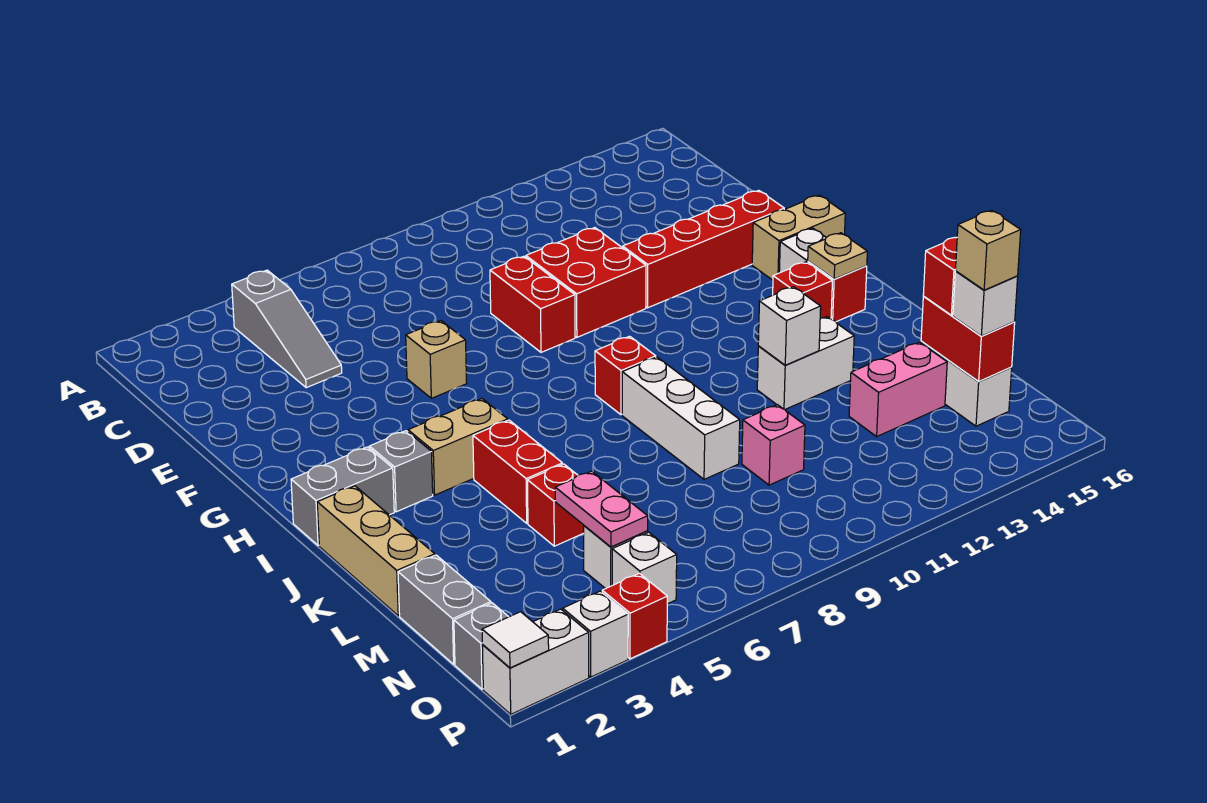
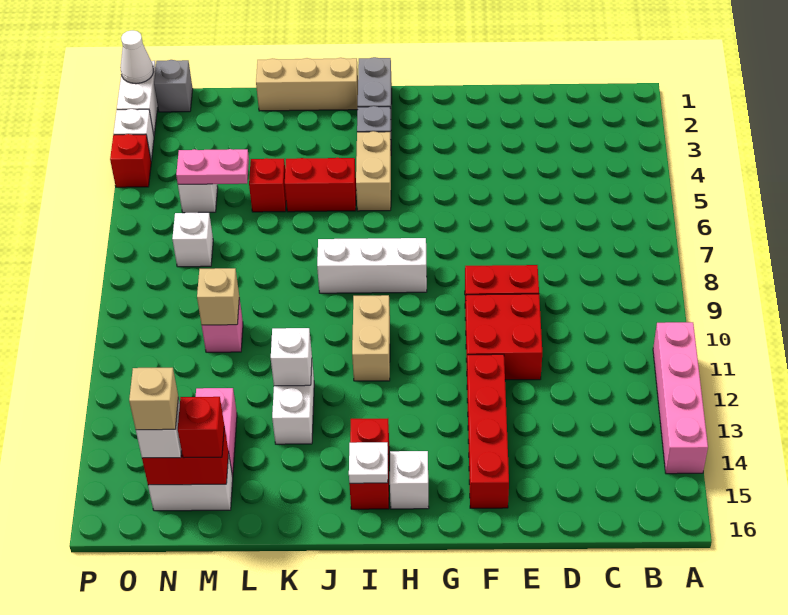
none -> pink brick A11:A14 level 1
grey slope B4:D4 level 1 top B -> none
tan brick F6 level 1 -> tan brick M10 level 2
tan brick G15:G16 level 1 -> tan brick I10:I11 level 1
red brick I9 level 1 -> none
tan plate I15 level 2 -> white plate I15 level 2
white brick J9:L9 level 1 -> white brick H8:J8 level 1
grey brick M1:N1 level 1 -> none
white brick O5 level 1 -> white brick N7 level 1
white tile P1 level 2 -> white cone P1 level 2

